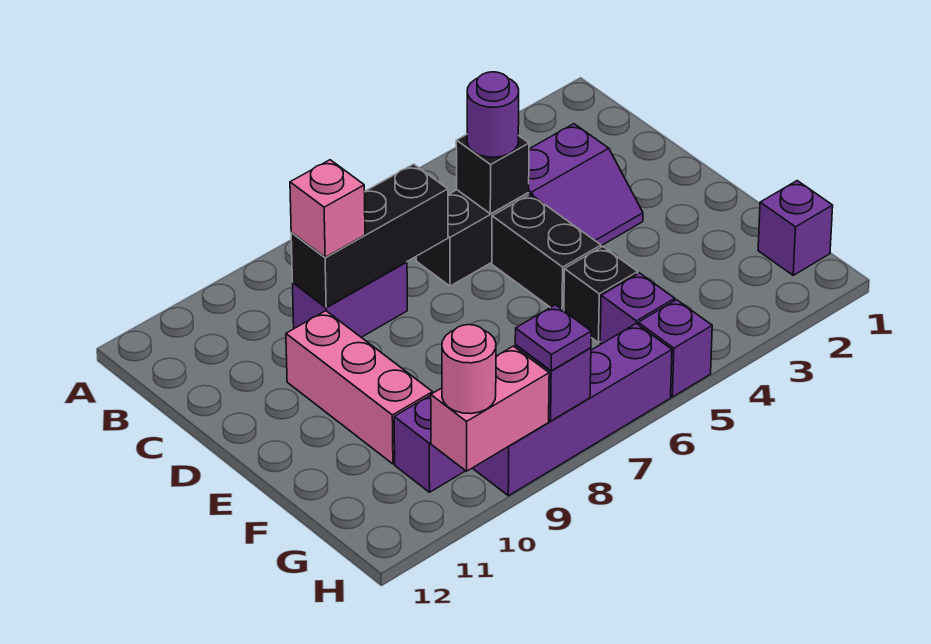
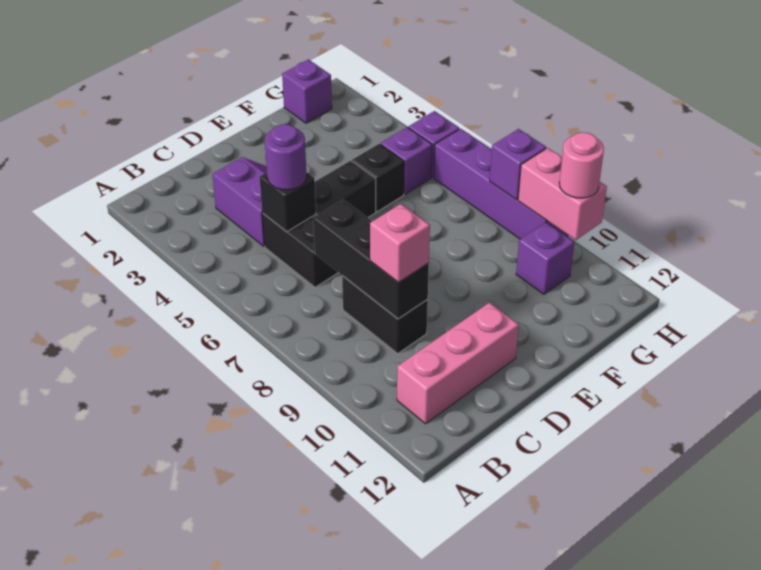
purple brick C8:C9 level 1 -> black brick C8:C9 level 1
pink brick D10:F10 level 1 -> pink brick B11:D11 level 1
purple plate H8 level 3 -> none

